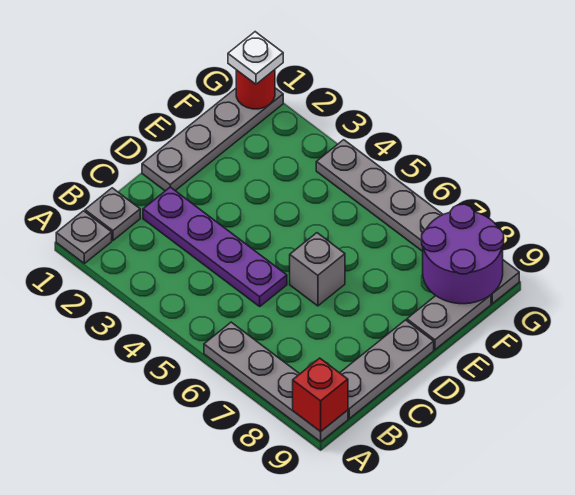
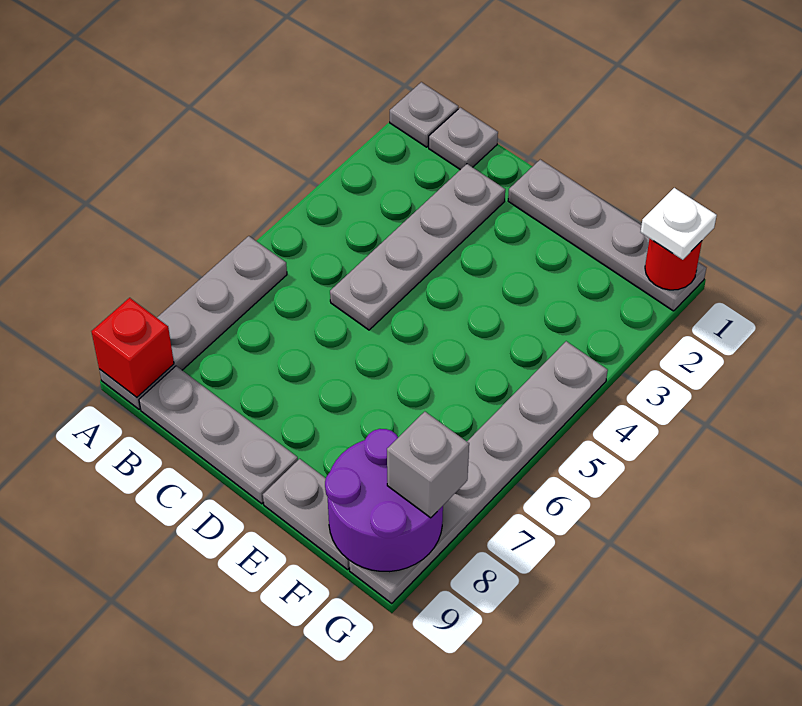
purple plate C2:C5 level 1 -> grey plate C2:C5 level 1
grey brick D6 level 1 -> grey brick G8 level 3

